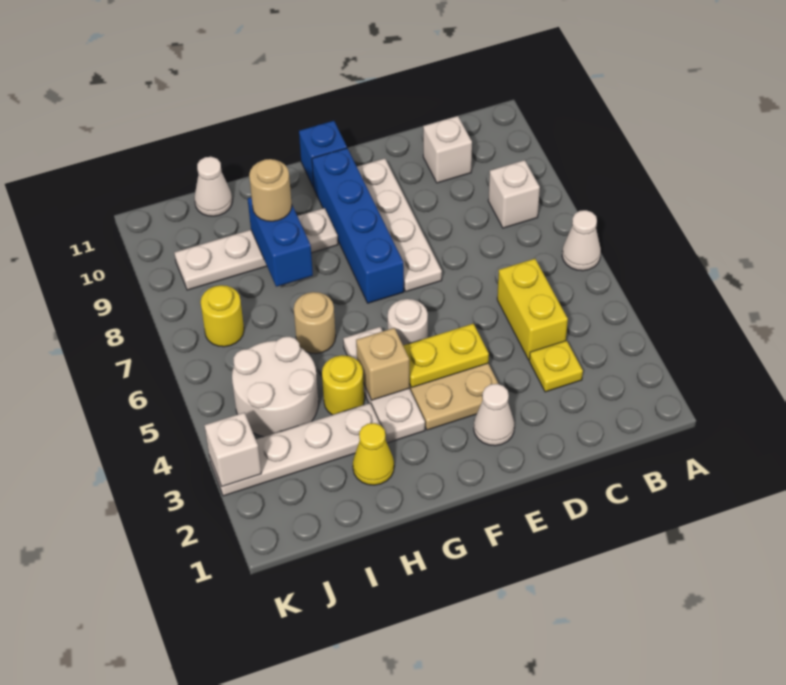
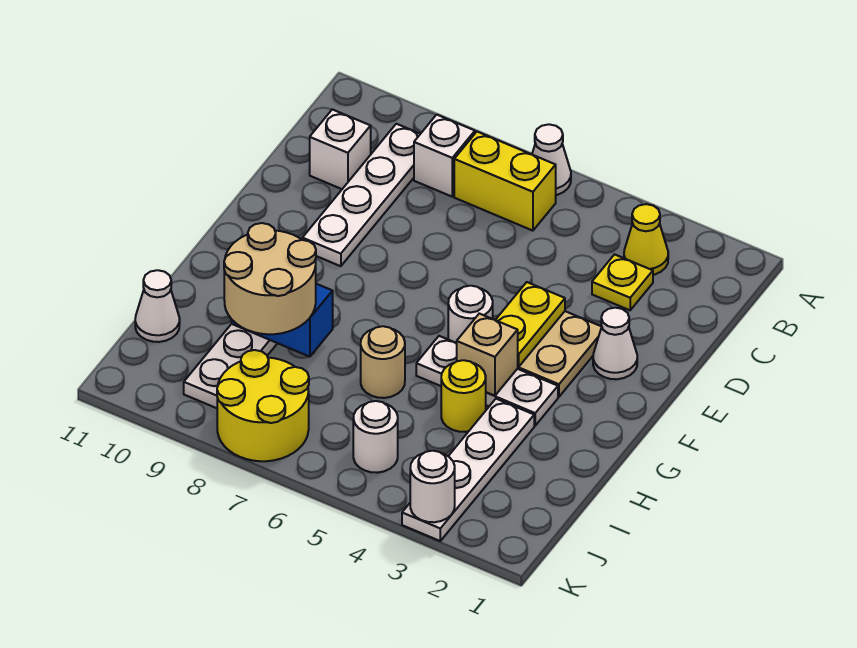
yellow brick C4:C5 level 1 -> yellow brick B6:B7 level 1
white plate E7:E10 level 1 -> white plate B9:E9 level 1
blue brick F7:F10 level 1 -> none
blue brick F11 level 1 -> none
yellow cone H2 level 1 -> yellow cone B3 level 1
tan round brick H9 level 3 -> tan round brick H8:I9 level 3
white round brick I4:J5 level 1 -> white round brick J5 level 1
yellow round brick J7 level 1 -> yellow round brick J7:K8 level 1
white brick K3 level 2 -> white round brick K3 level 2

